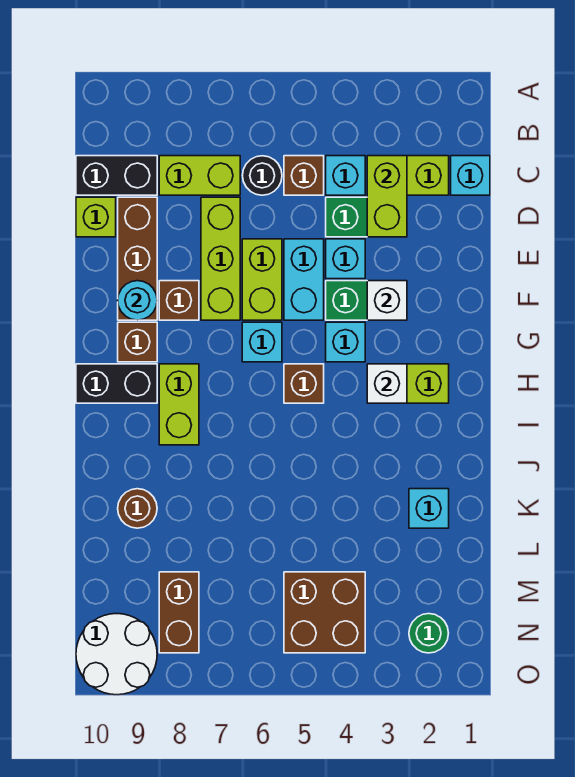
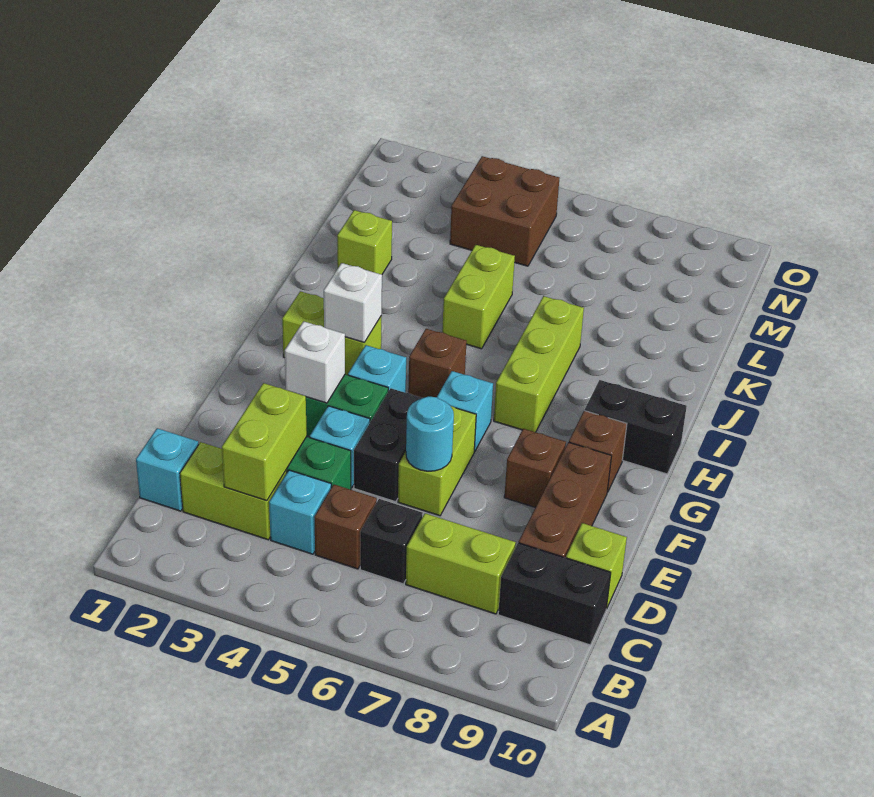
black round brick C6 level 1 -> black brick C6 level 1
lime brick D7:F7 level 1 -> lime brick H7:J7 level 1
cyan brick E5:F5 level 1 -> black brick E5:F5 level 1
cyan round brick F9 level 2 -> cyan round brick E6 level 2
lime brick H8:I8 level 1 -> lime brick J5:K5 level 1
cyan brick K2 level 1 -> lime brick K2 level 1
brown round brick K9 level 1 -> none
brown brick M8:N8 level 1 -> none
green round brick N2 level 1 -> none
white round brick N9:O10 level 1 -> none

